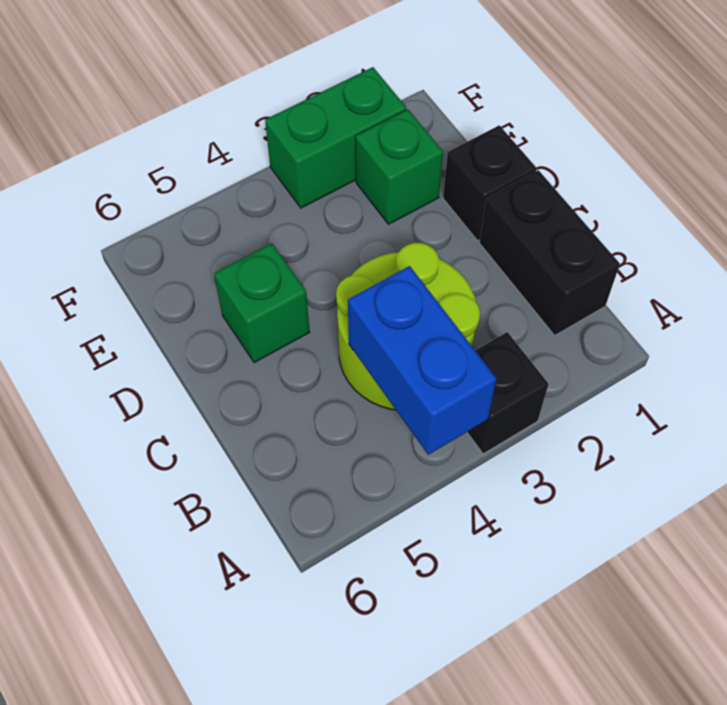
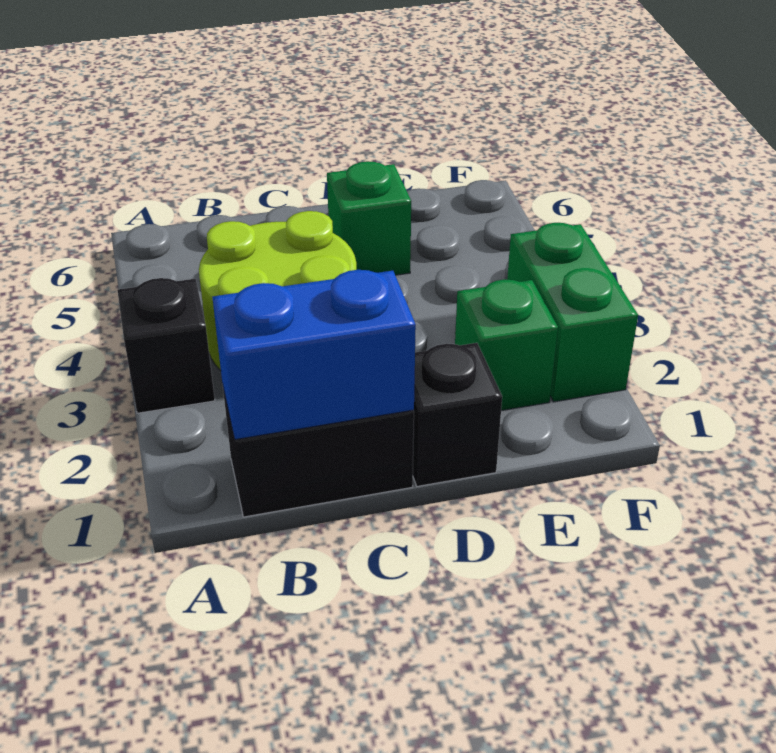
blue brick A4:B4 level 2 -> blue brick B1:C1 level 2

